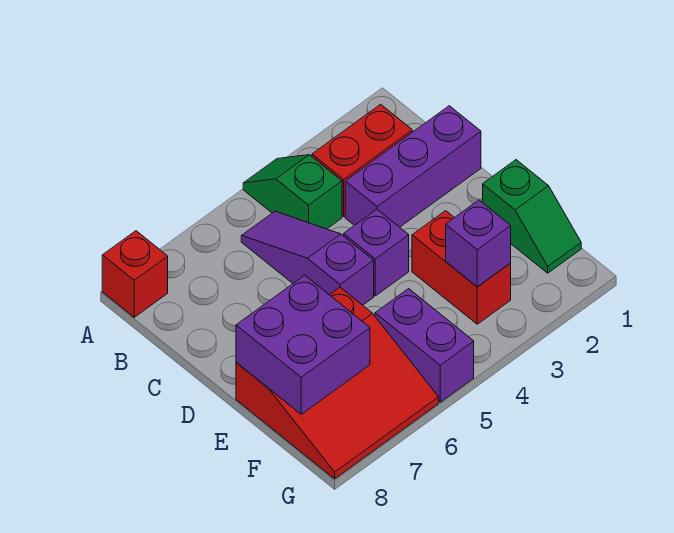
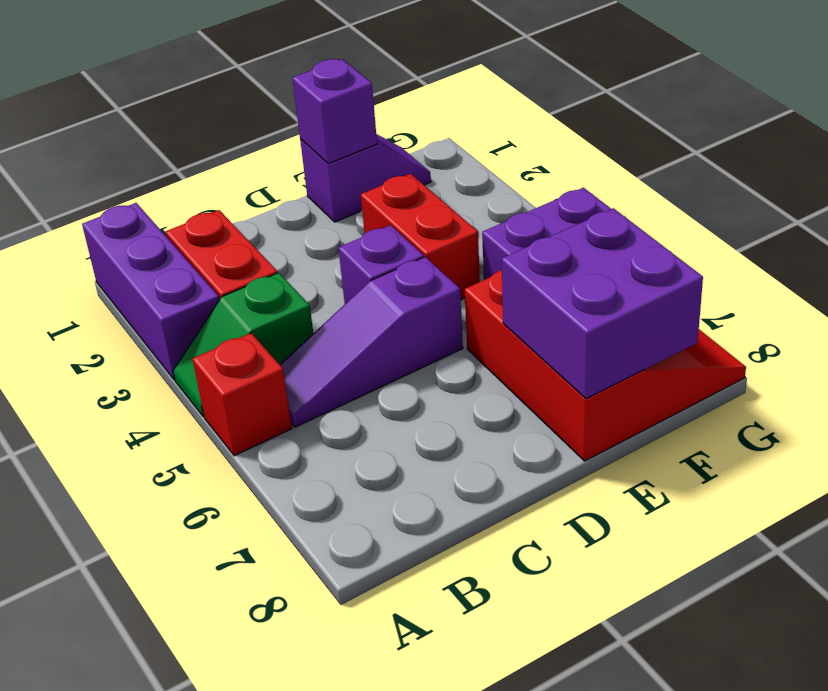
red brick A8 level 1 -> red brick A5 level 1
purple brick C1:C3 level 1 -> purple brick A1:A3 level 1
green slope E1:F1 level 1 top E -> purple slope E1:F1 level 1 top E
red brick E3:F3 level 1 -> red brick E3:E4 level 1
purple brick F3 level 2 -> purple brick E1 level 2

